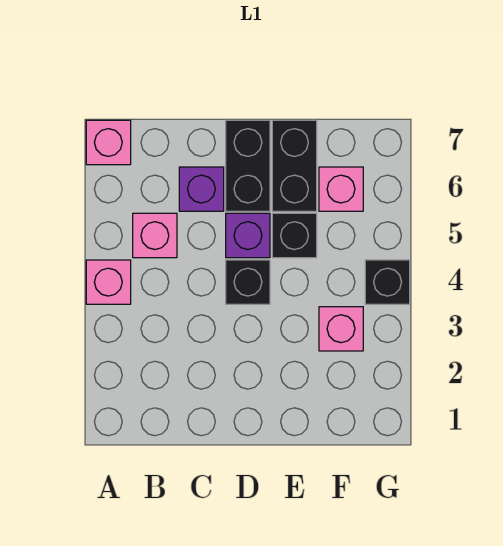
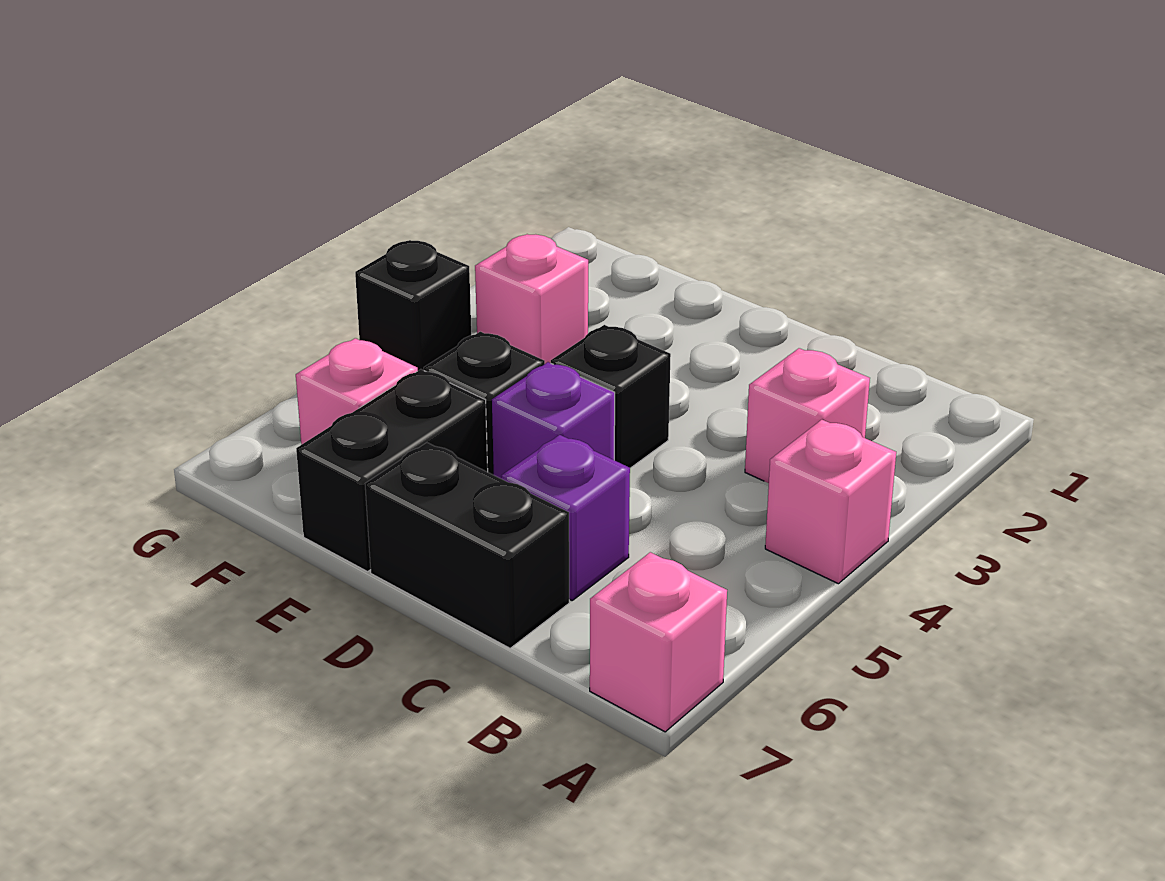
pink brick B5 level 1 -> pink brick B3 level 1
black brick D6:D7 level 1 -> black brick C7:D7 level 1

